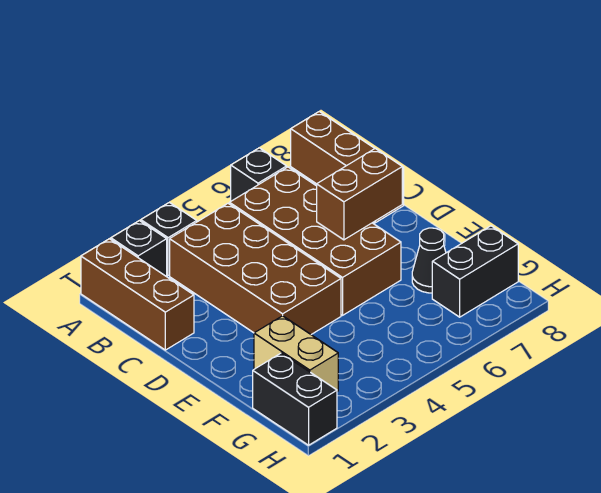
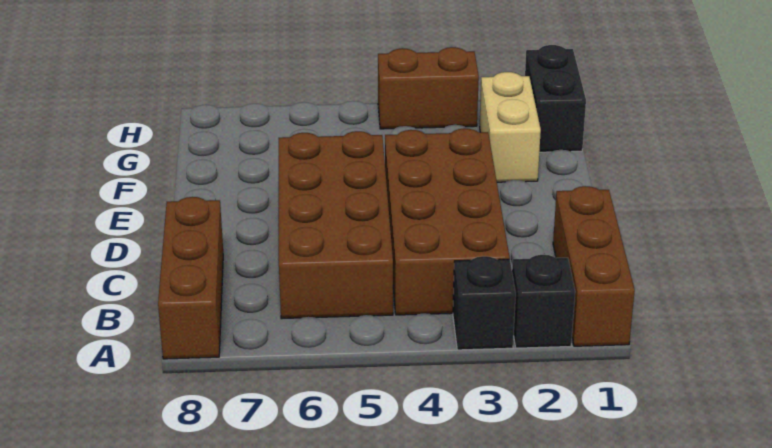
black brick A6 level 1 -> none
brown brick D6:D7 level 2 -> brown brick H3:H4 level 1
black cone F7 level 1 -> none
black brick G7:G8 level 1 -> none

